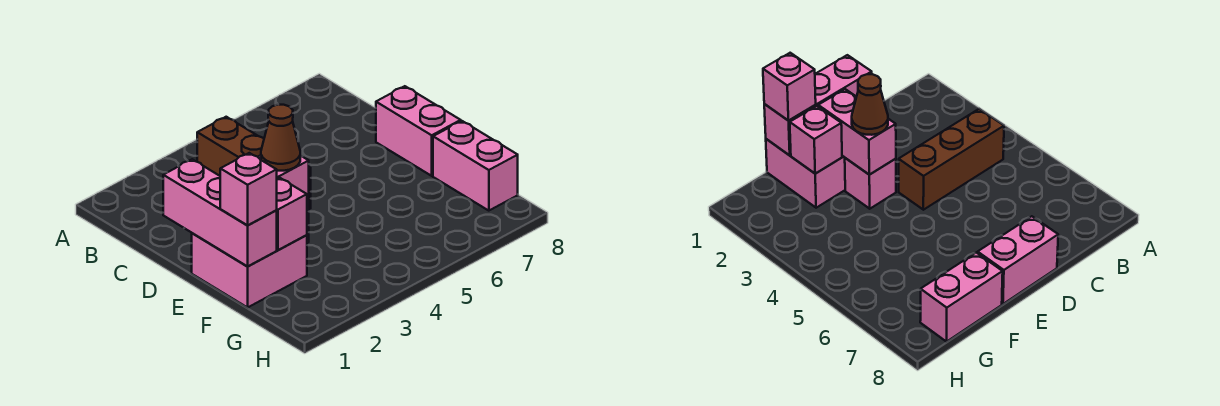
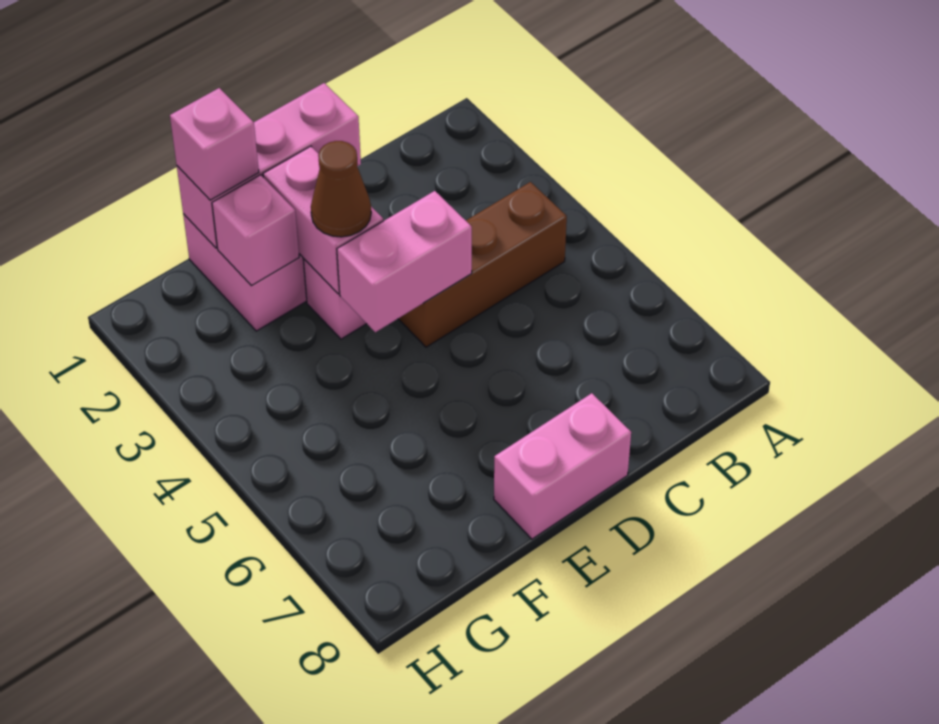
pink brick F8:G8 level 1 -> pink brick D4:E4 level 2

